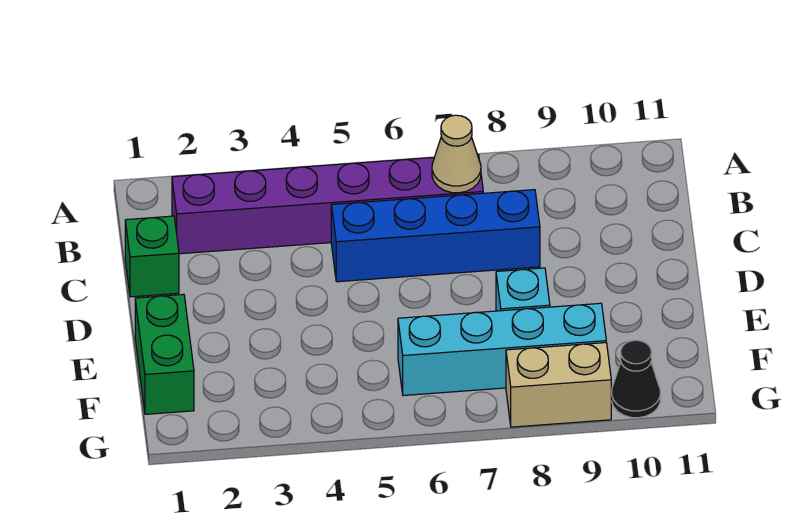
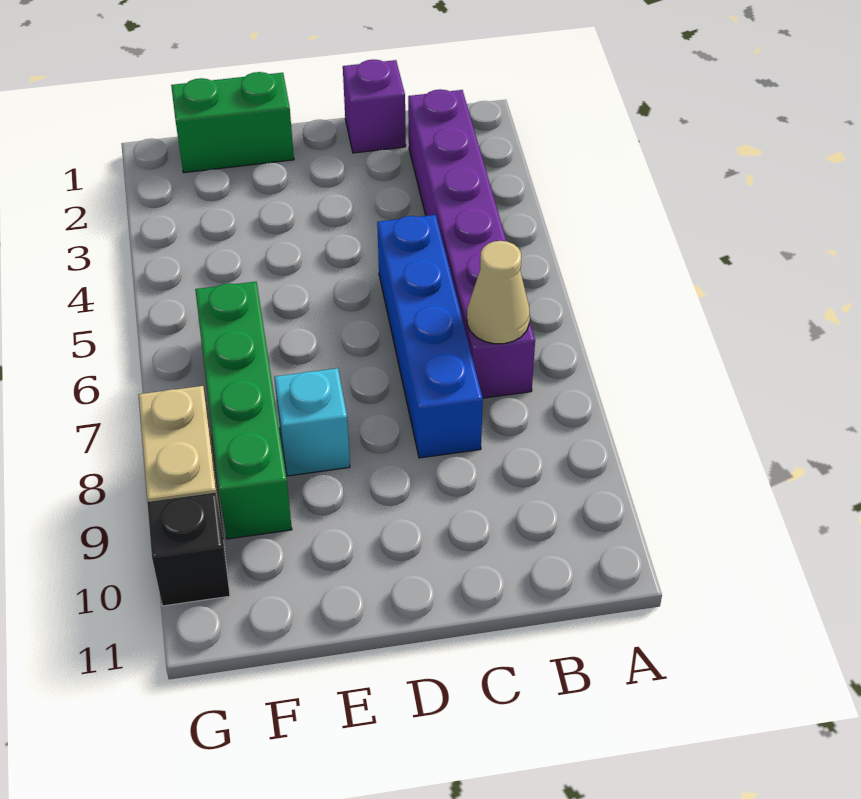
green brick C1 level 1 -> purple brick C1 level 1
cyan brick F6:F9 level 1 -> green brick F6:F9 level 1
black cone G10 level 1 -> black brick G10 level 1

